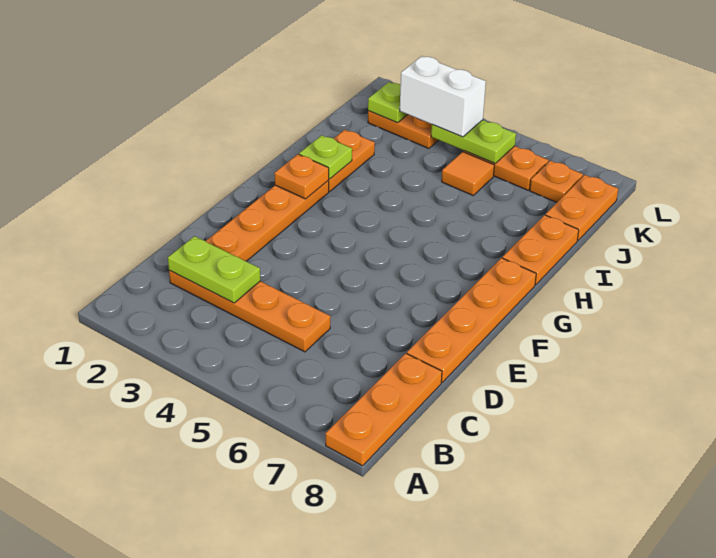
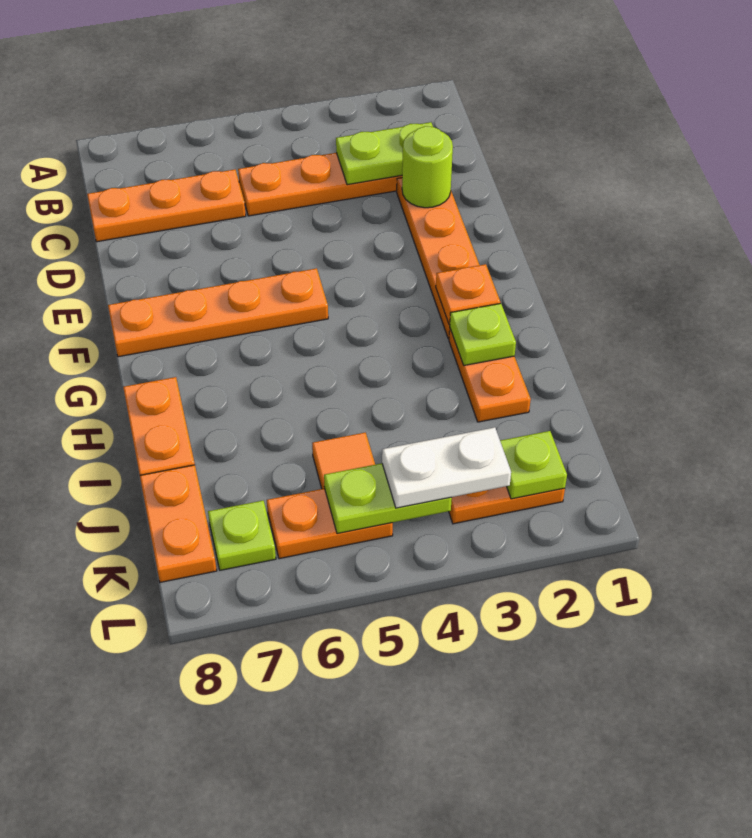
orange plate A8:C8 level 1 -> orange plate C6:C8 level 1
none -> lime round brick D2 level 2
orange plate D8:G8 level 1 -> orange plate F5:F8 level 1
white brick K3:K4 level 3 -> white plate K3:K4 level 3
orange plate K7 level 1 -> lime plate K7 level 1

